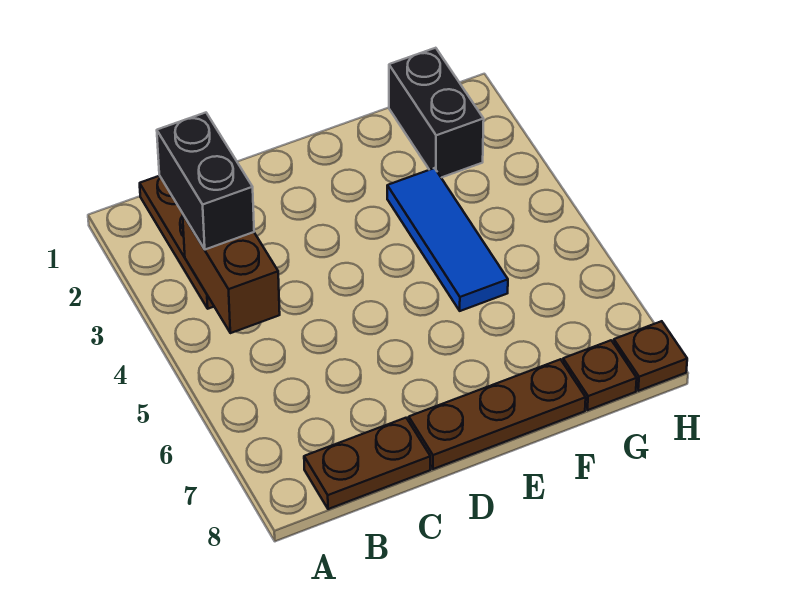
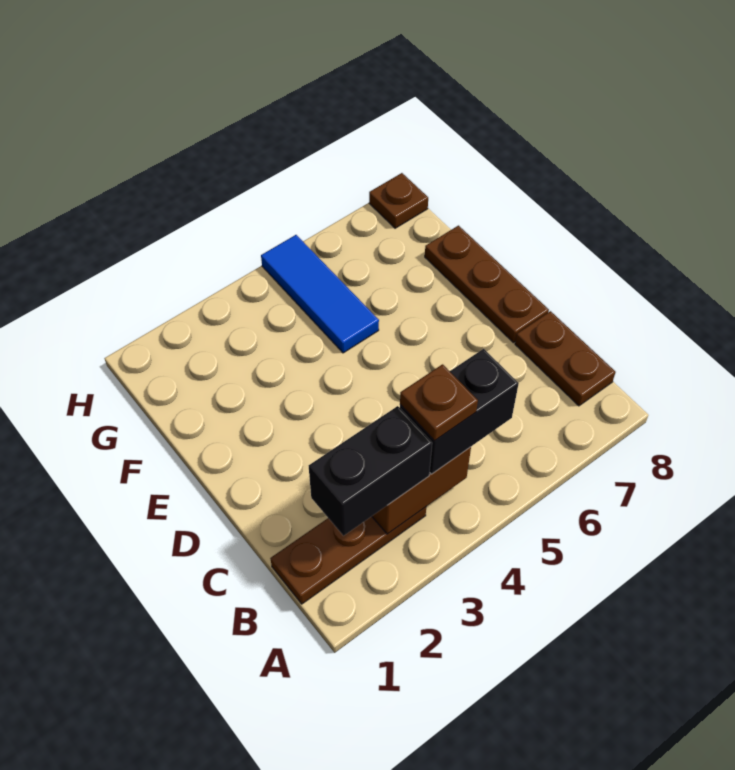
blue tile F3:F5 level 1 -> blue tile F5:H5 level 1
black brick G1:G2 level 1 -> black brick B4:B5 level 3
brown plate G8 level 1 -> brown plate B4 level 4

